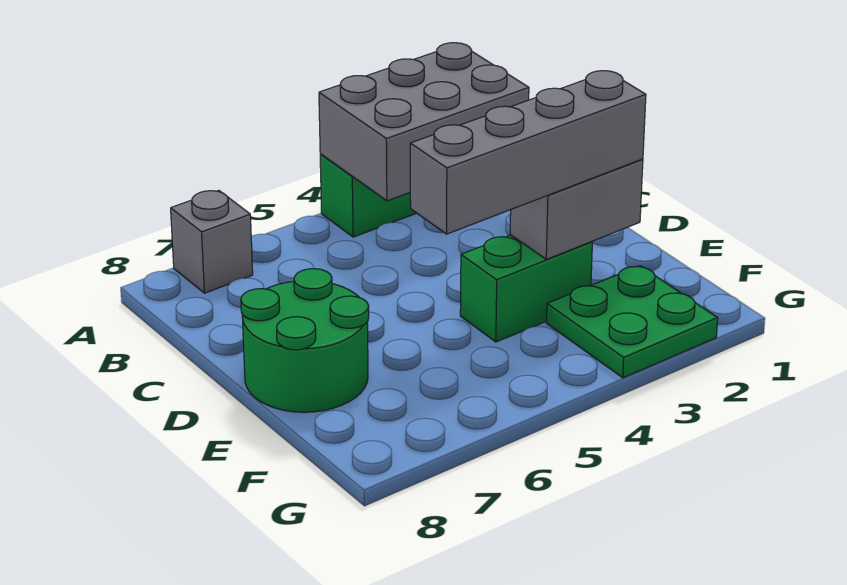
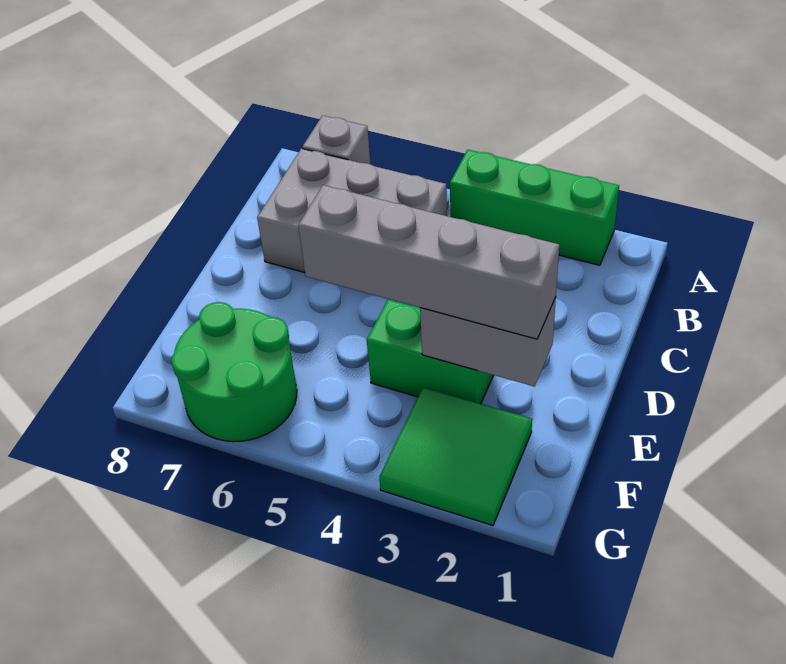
grey brick A2:B4 level 2 -> grey brick B5:C7 level 1
green round brick D7:E8 level 1 -> green round brick F6:G7 level 1
green plate F2:G3 level 1 -> green tile F2:G3 level 1

